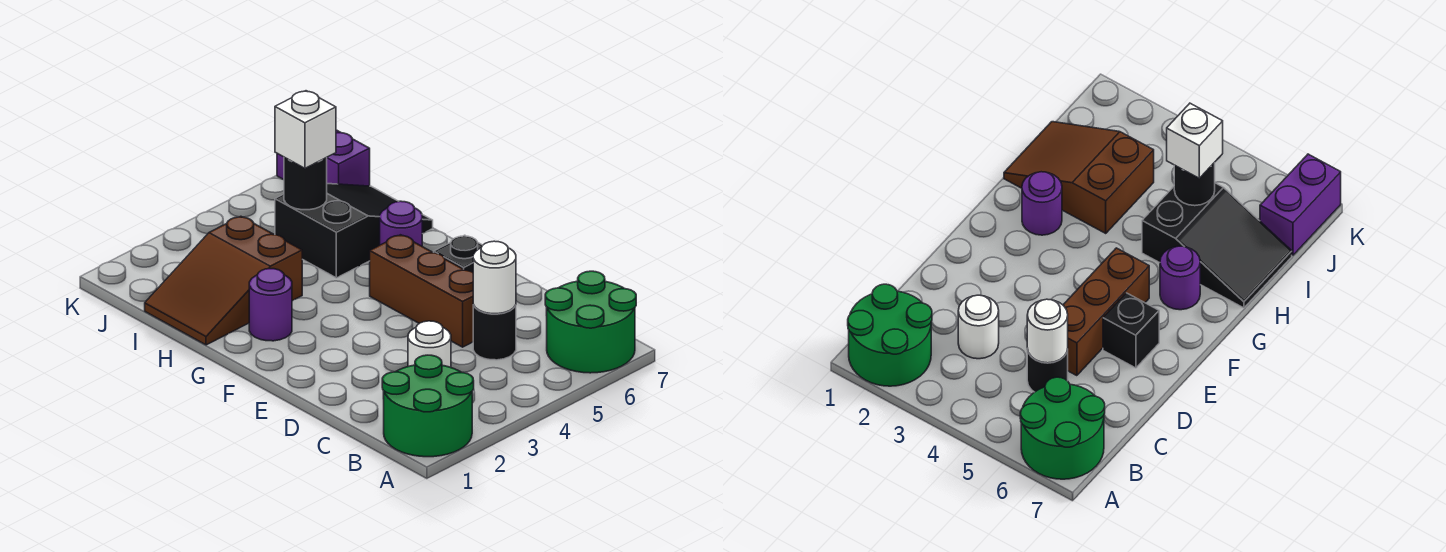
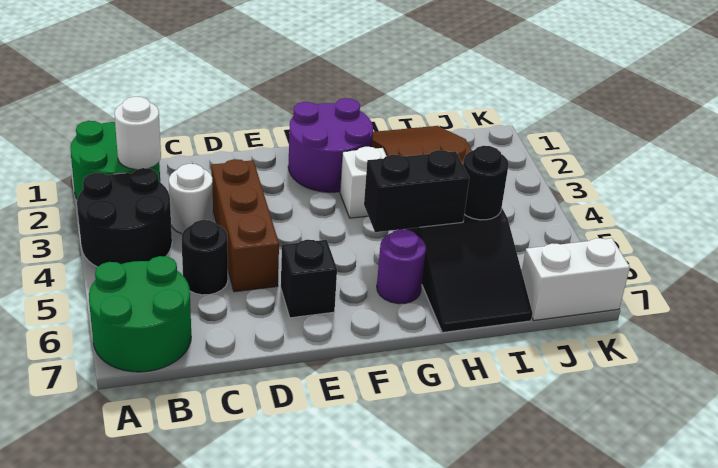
none -> black round brick A3:B4 level 1
white round brick C5 level 2 -> white round brick B2 level 2
brown brick D5:F5 level 1 -> brown brick D3:D5 level 1
purple round brick G2 level 1 -> purple round brick F1:G2 level 1
none -> black brick G5:H5 level 2
white brick I5 level 3 -> white brick G3 level 1
purple brick J7:K7 level 1 -> white brick J7:K7 level 1

